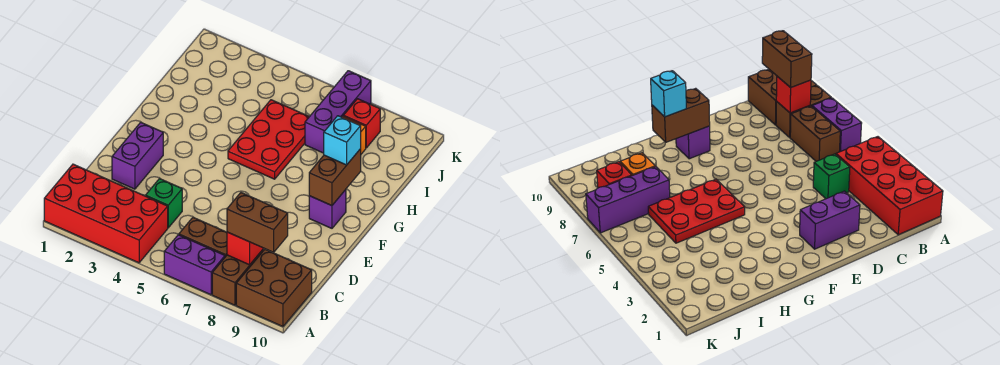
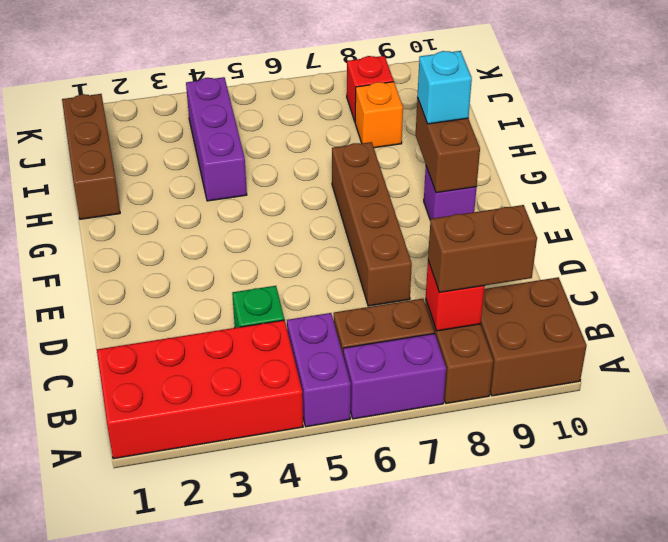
purple brick D2:E2 level 1 -> purple brick A5:B5 level 1
none -> brown brick D7:G7 level 1
red plate G5:I6 level 1 -> none
none -> brown brick H1:J1 level 1
purple brick I7:K7 level 1 -> purple brick H4:J4 level 1

